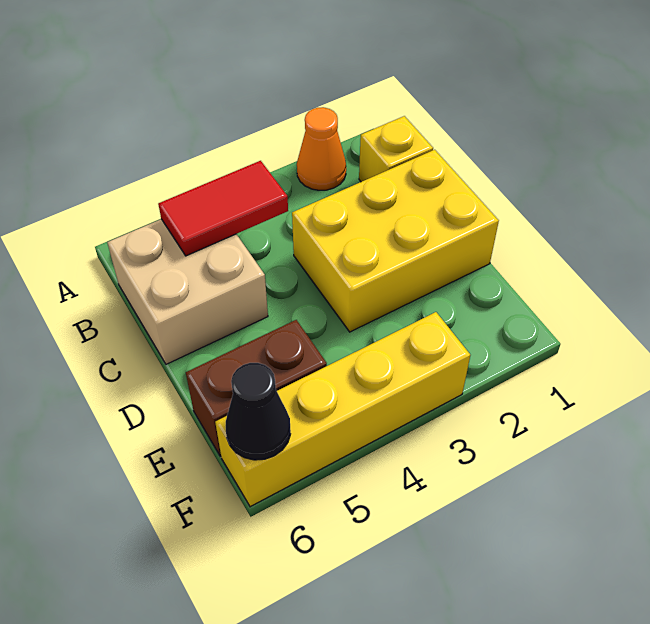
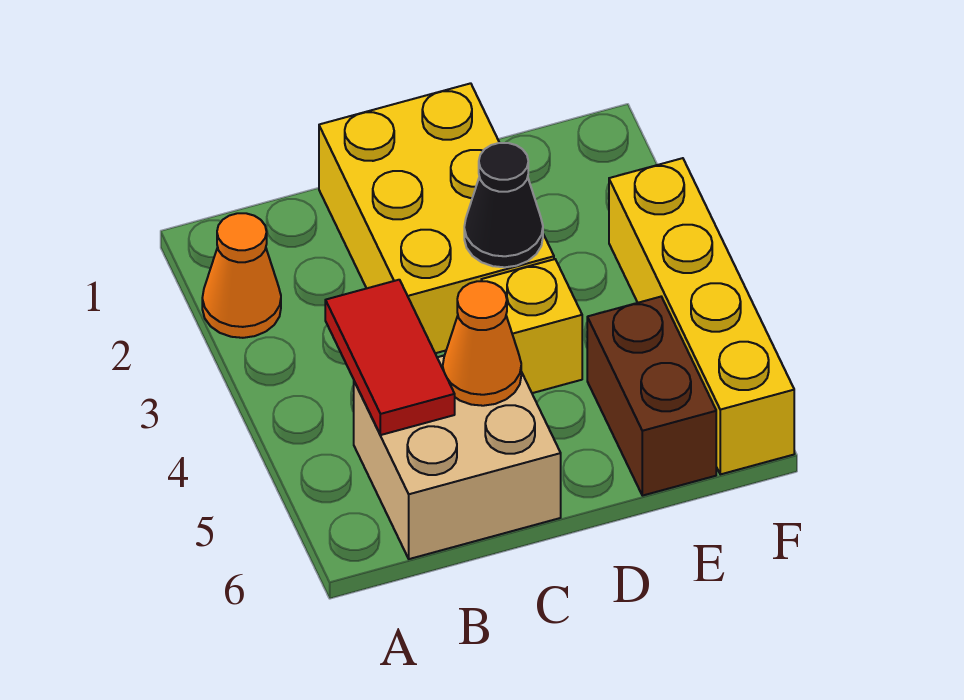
yellow brick B1 level 1 -> yellow brick D4 level 1
none -> orange cone C5 level 2
black cone F6 level 2 -> black cone D3 level 2

